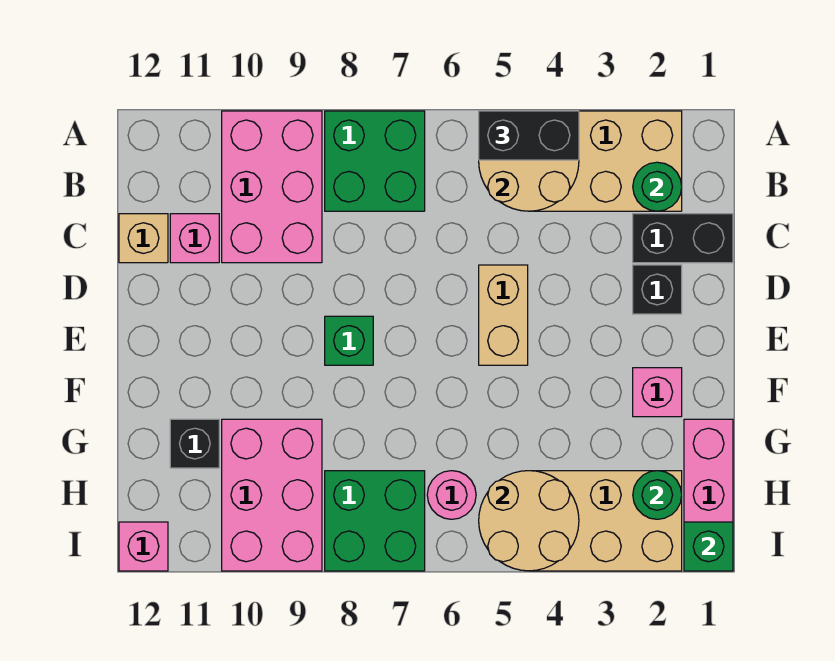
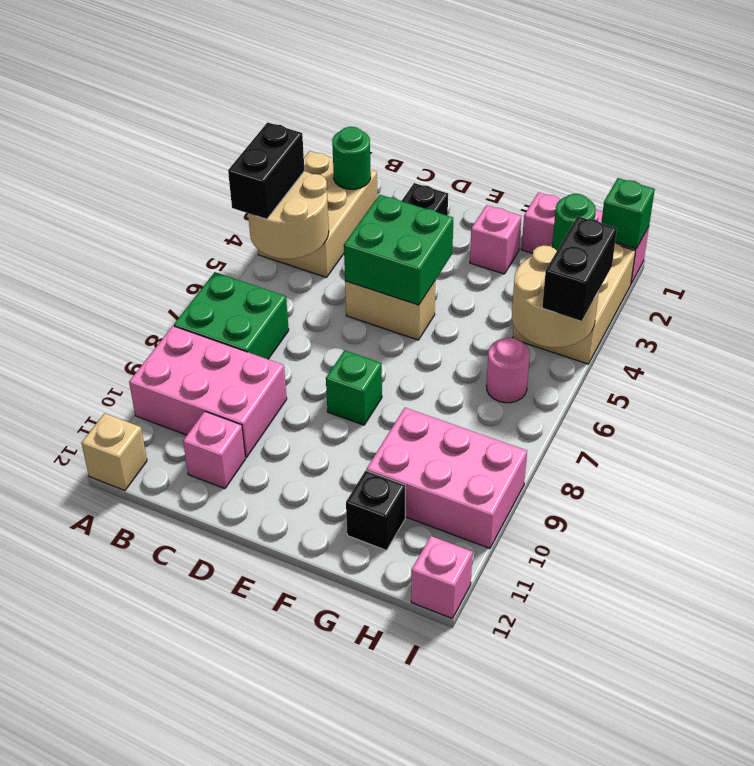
black brick C1:C2 level 1 -> black brick I4:I5 level 3
tan brick C12 level 1 -> tan brick A12 level 1
green brick H7:I8 level 1 -> green brick D4:E5 level 2

